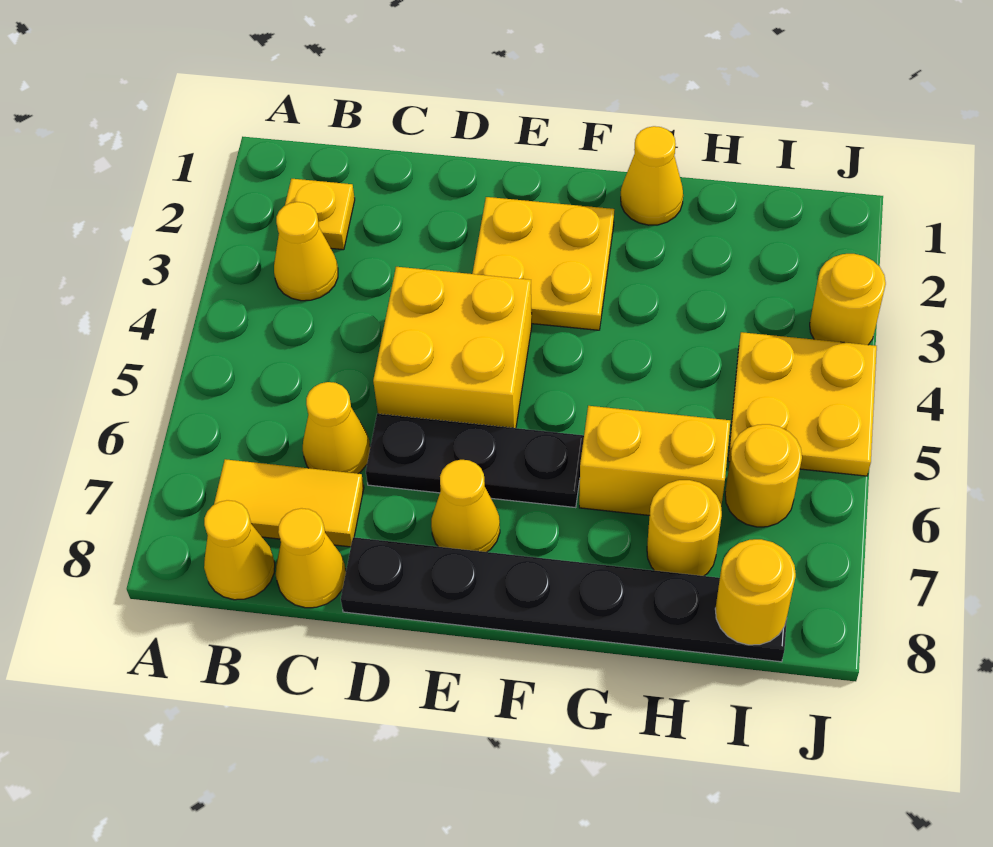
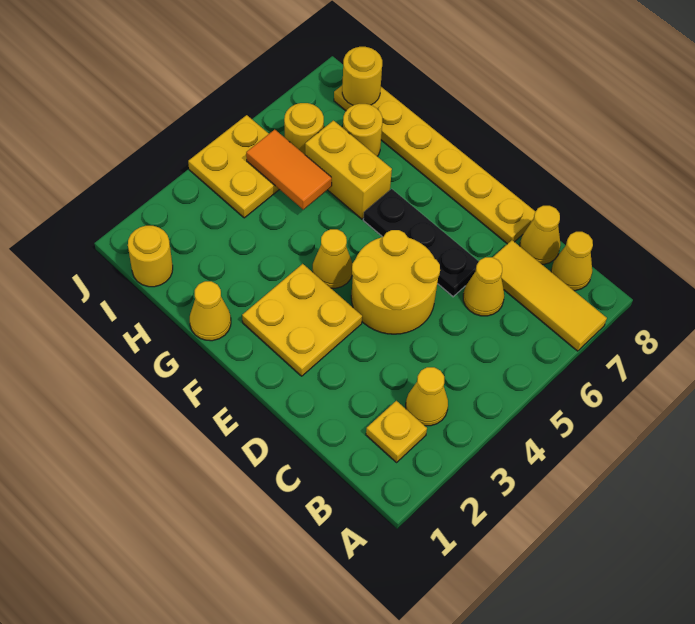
yellow tile B7:C7 level 1 -> yellow tile A7:C7 level 1
yellow brick D4:E5 level 1 -> yellow round brick D4:E5 level 1
black plate D8:I8 level 1 -> yellow plate D8:I8 level 1
yellow cone E7 level 1 -> yellow cone F4 level 1
none -> orange tile H5:I5 level 2
yellow round brick J3 level 1 -> yellow round brick I1 level 1

